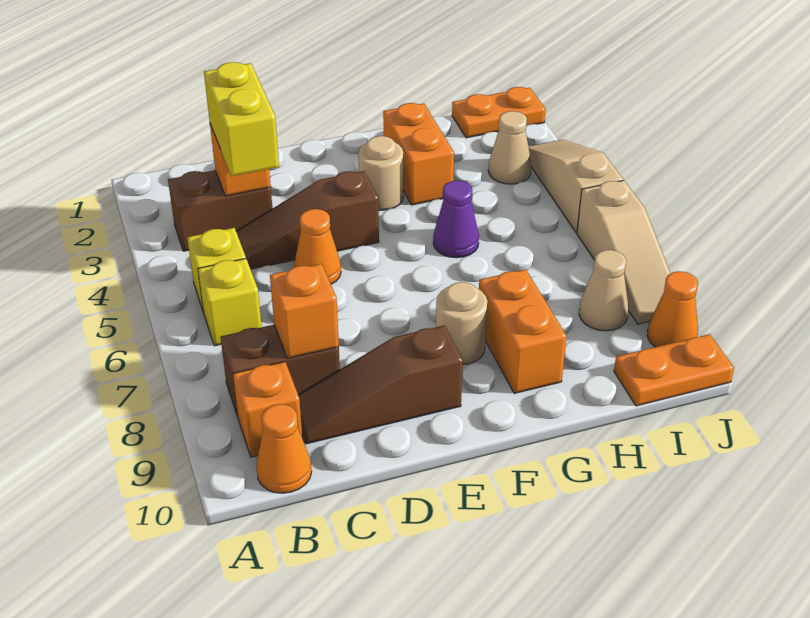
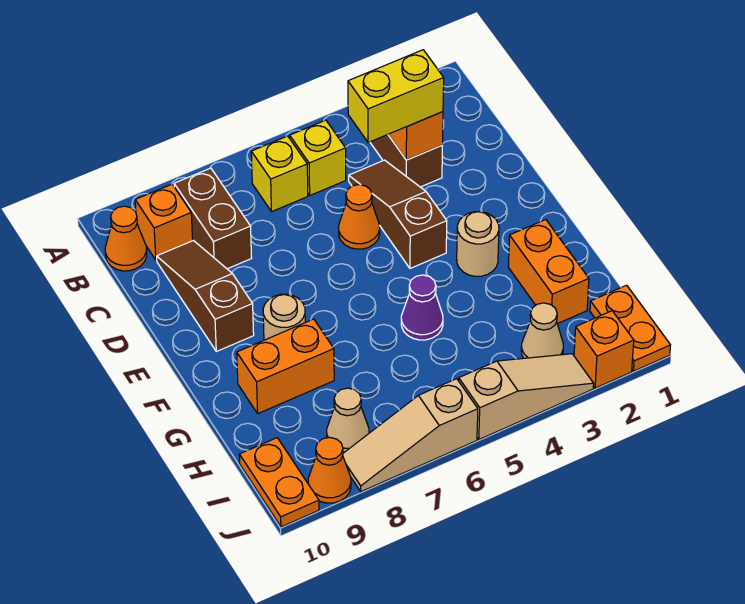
orange brick C8 level 2 -> orange brick J2 level 1
orange brick G2:G3 level 1 -> orange brick G2:H2 level 1

